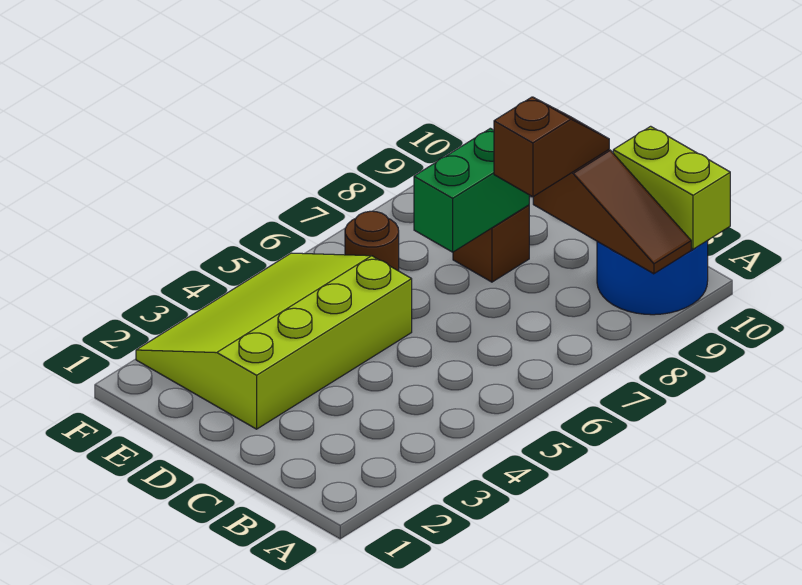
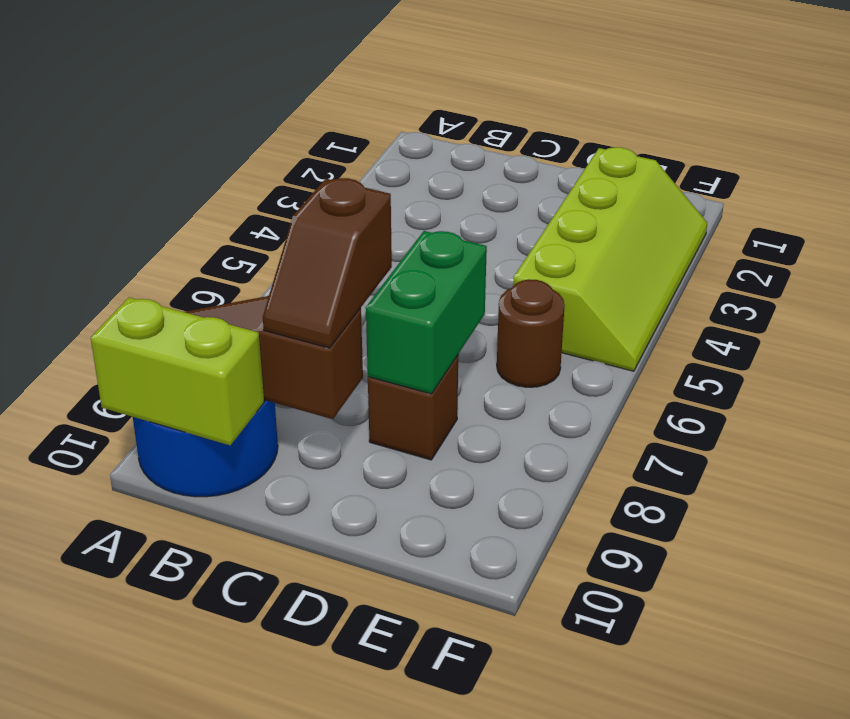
lime slope D2:F5 level 1 top D -> lime slope E2:F5 level 1 top E

